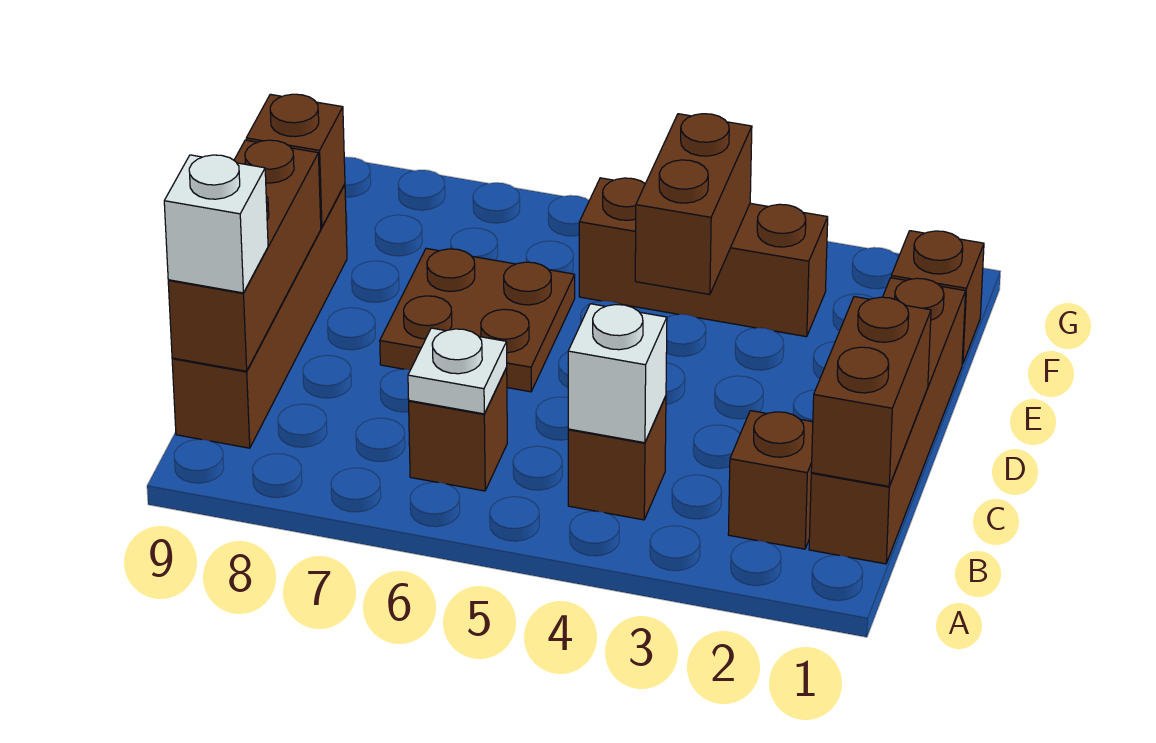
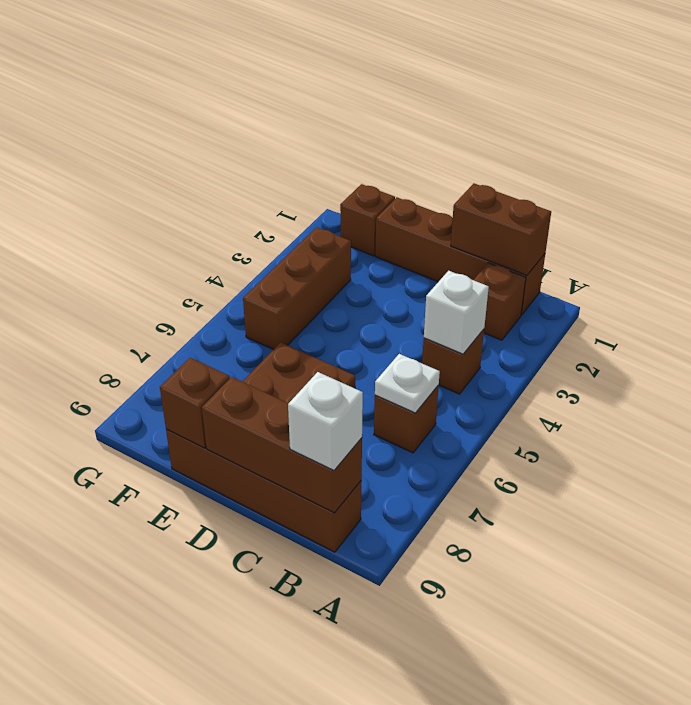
brown brick E4:F4 level 2 -> none

